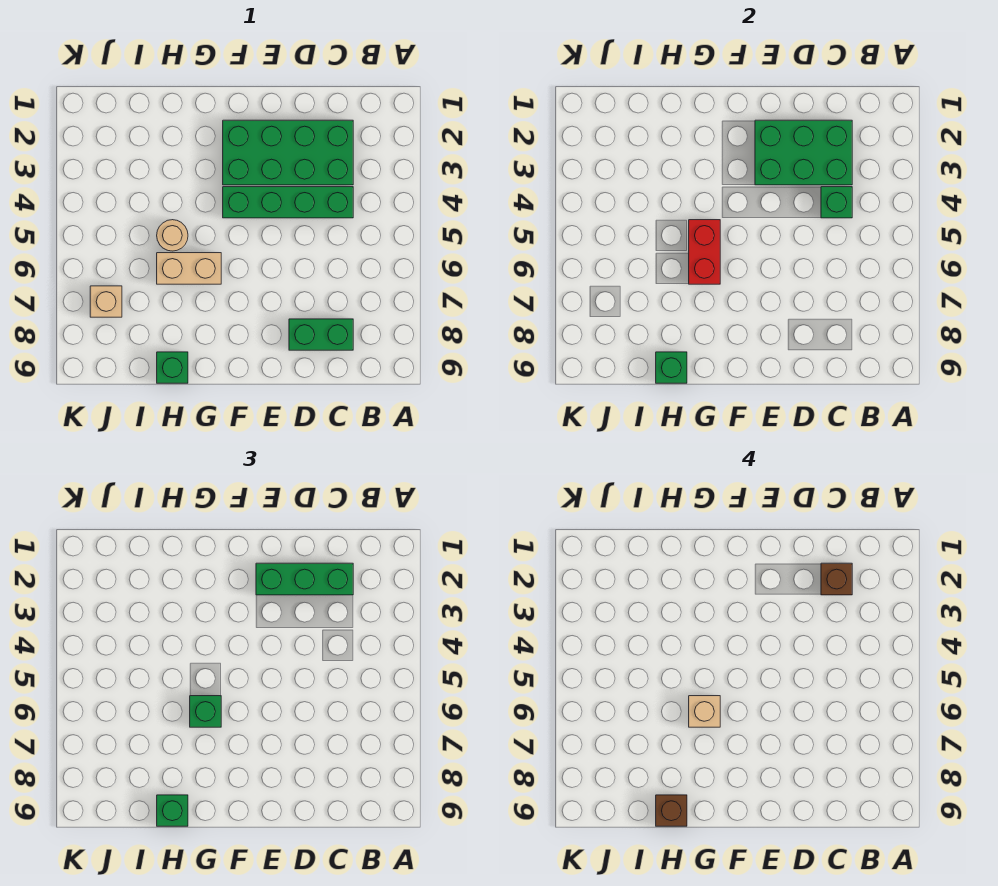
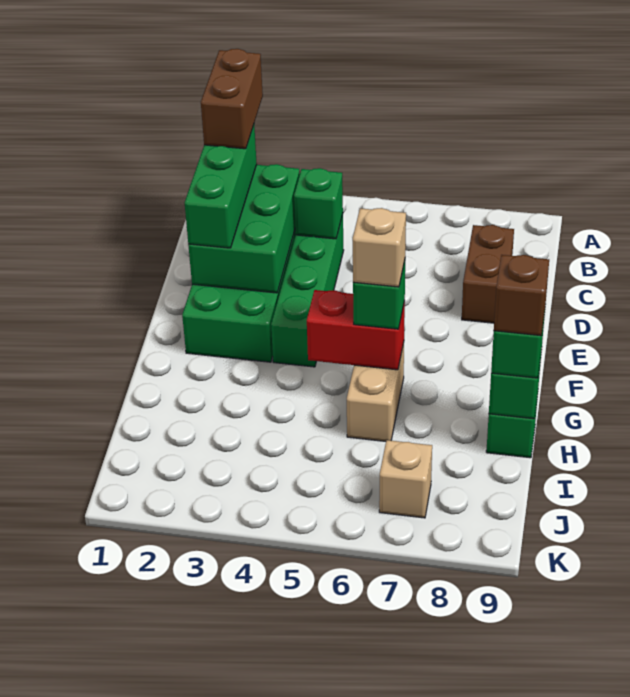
brown brick C2 level 4 -> brown brick B2:C2 level 4
green brick C8:D8 level 1 -> brown brick C8:D8 level 1
tan round brick H5 level 1 -> none

